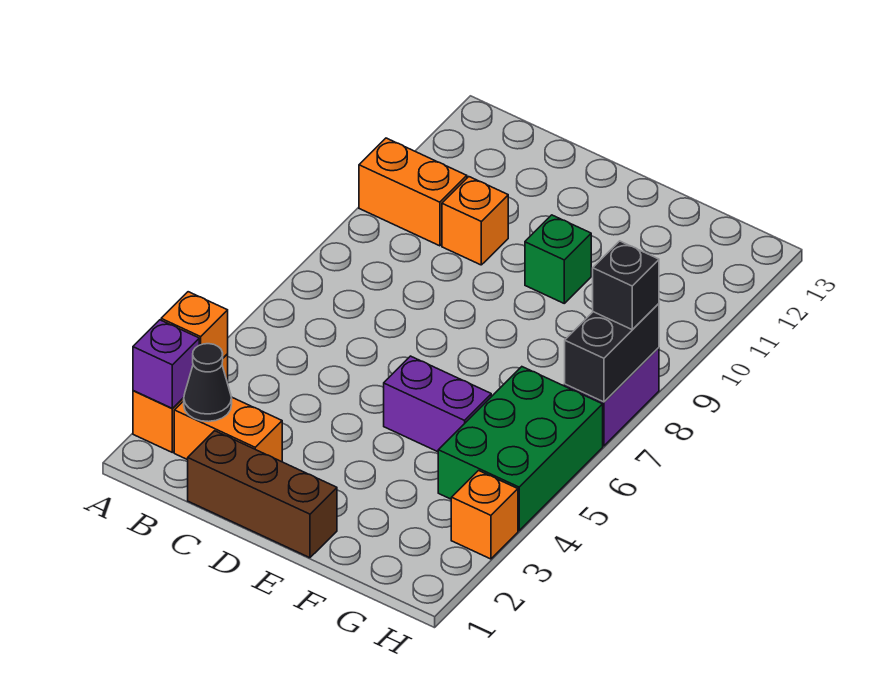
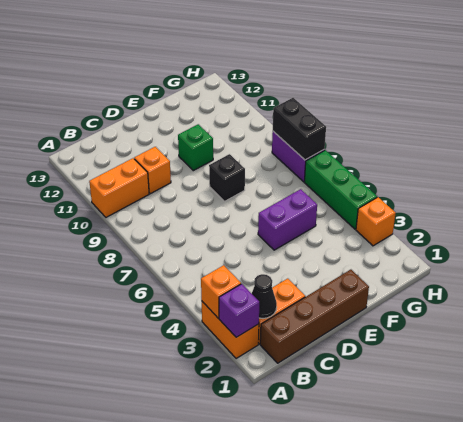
brown brick C1:E1 level 1 -> brown brick B1:E1 level 1
green brick G4:H6 level 1 -> green brick H4:H6 level 1
black brick H8 level 3 -> black brick E8 level 1

